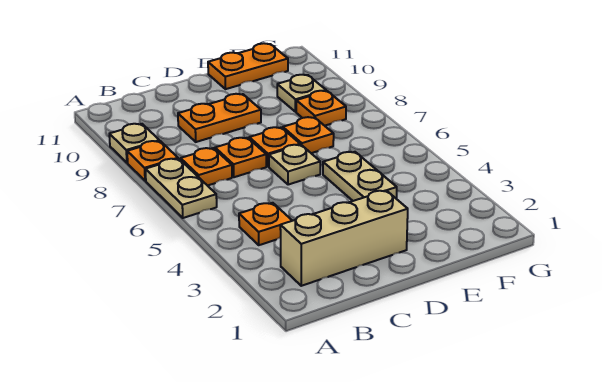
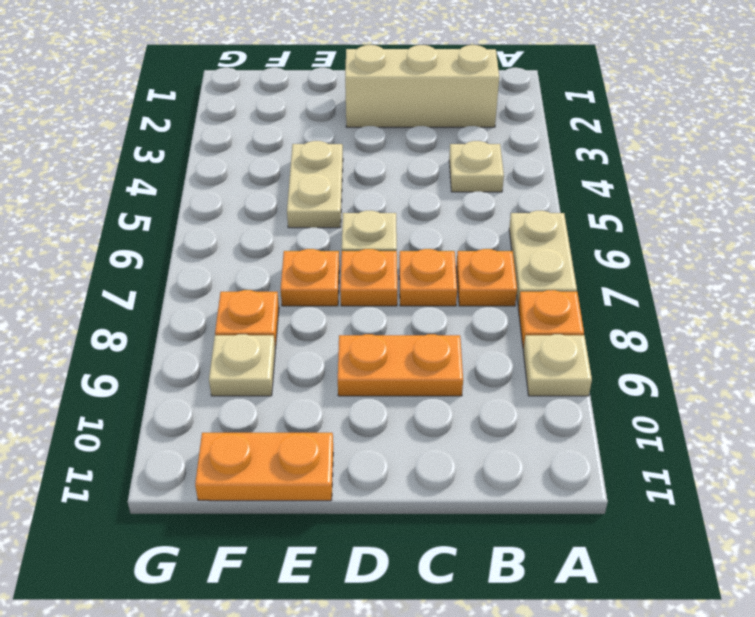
orange plate B4 level 1 -> tan plate B4 level 1

